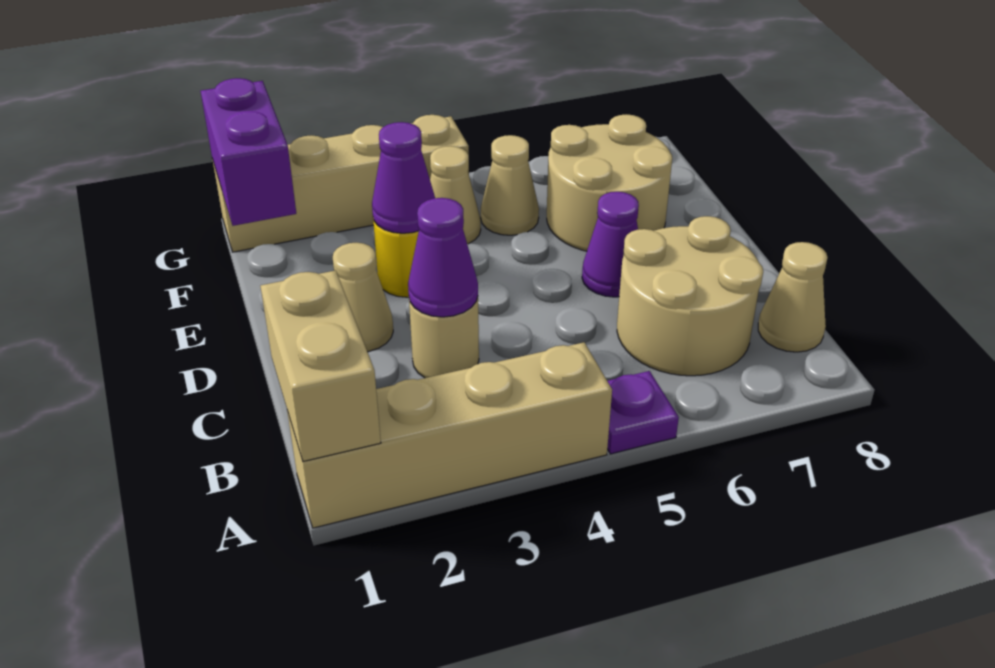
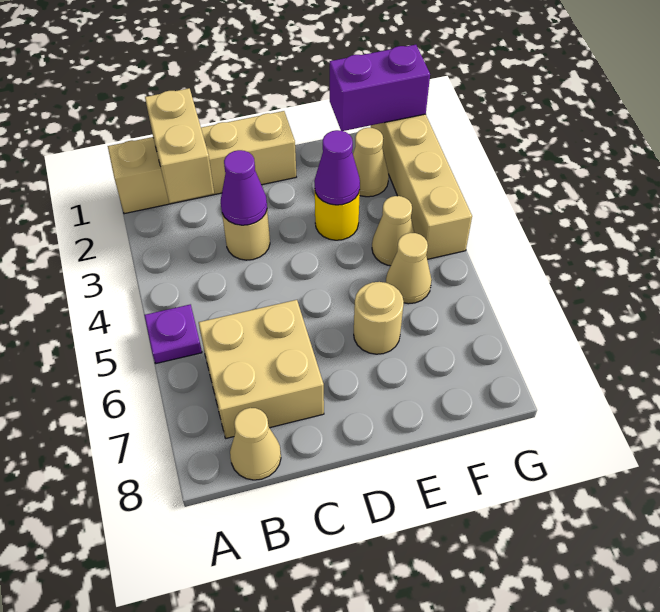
tan brick A1:A4 level 1 -> tan brick A1:D1 level 1
tan brick A1:B1 level 2 -> tan brick B1:B2 level 2
tan round brick B6:C7 level 1 -> tan brick B6:C7 level 1
tan cone D2 level 1 -> tan cone F2 level 1
purple cone D6 level 1 -> none
tan round brick E6:F7 level 1 -> tan round brick E6 level 1

